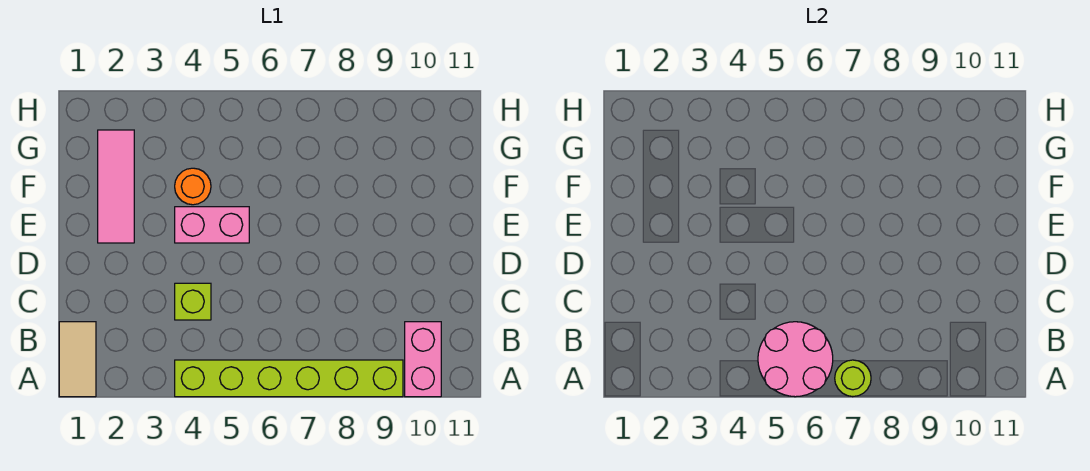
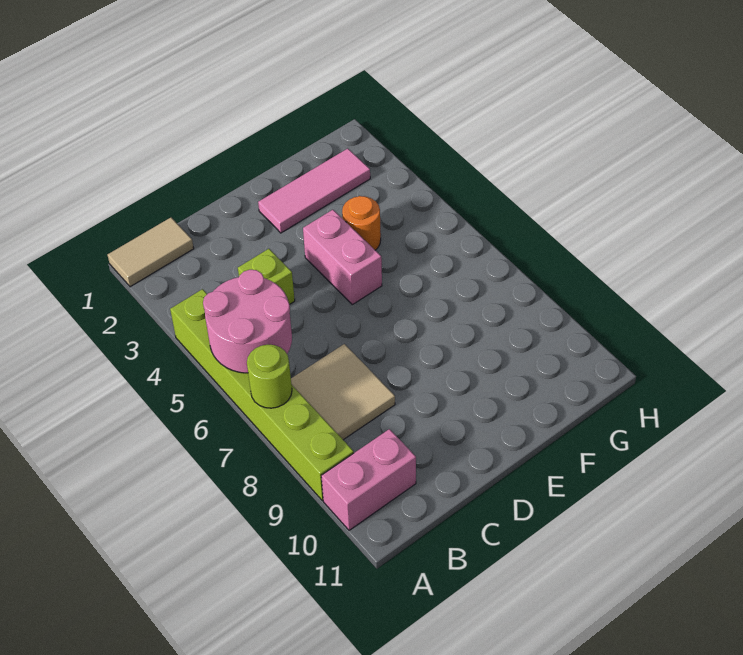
none -> tan tile B7:C8 level 1

